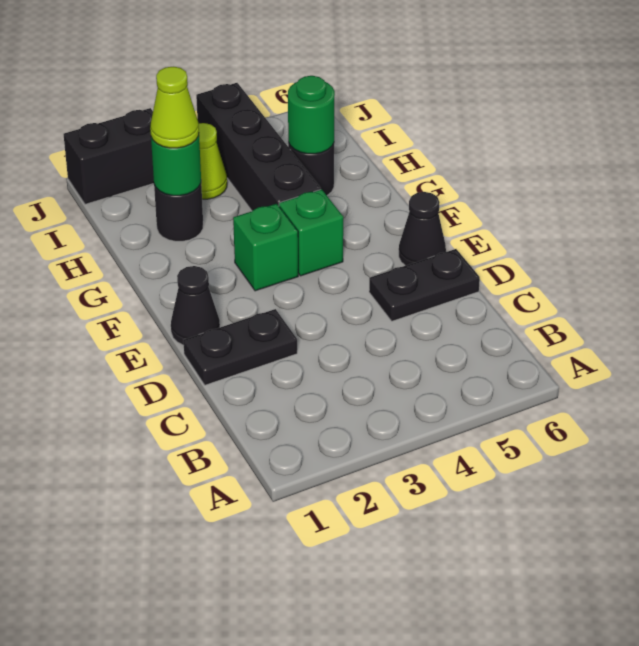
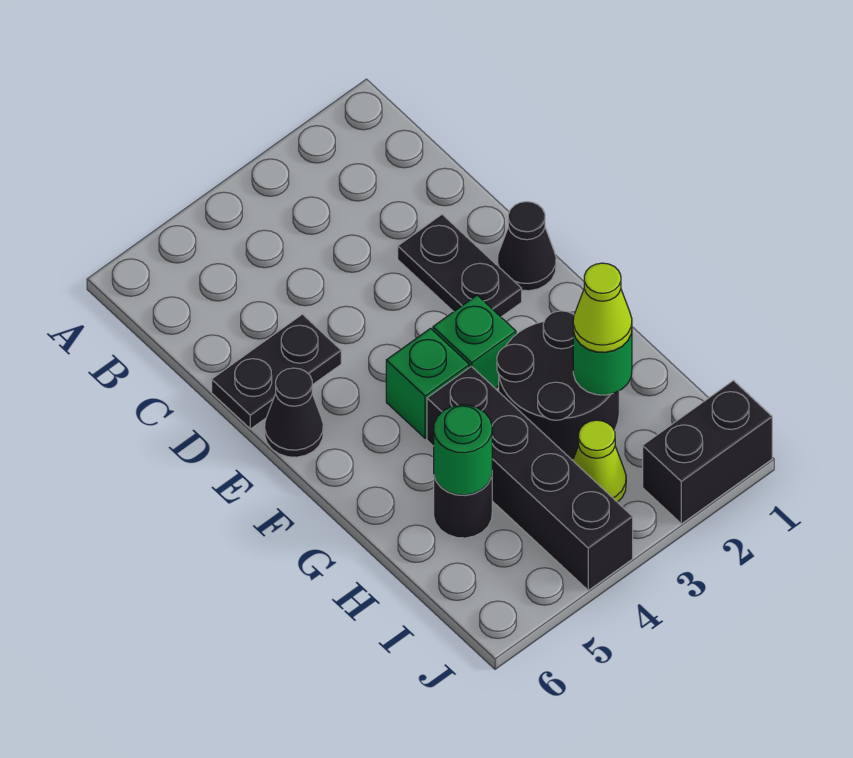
black plate D1:D2 level 1 -> black plate D2:E2 level 1
black round brick H2 level 1 -> black round brick G2:H3 level 1

